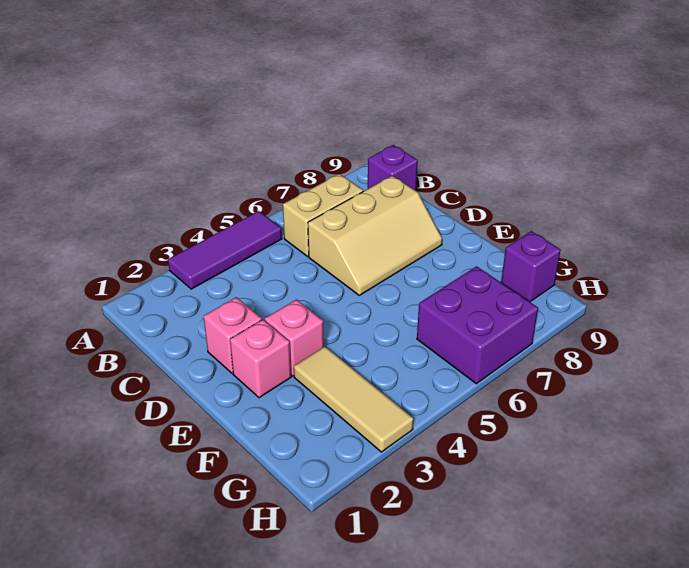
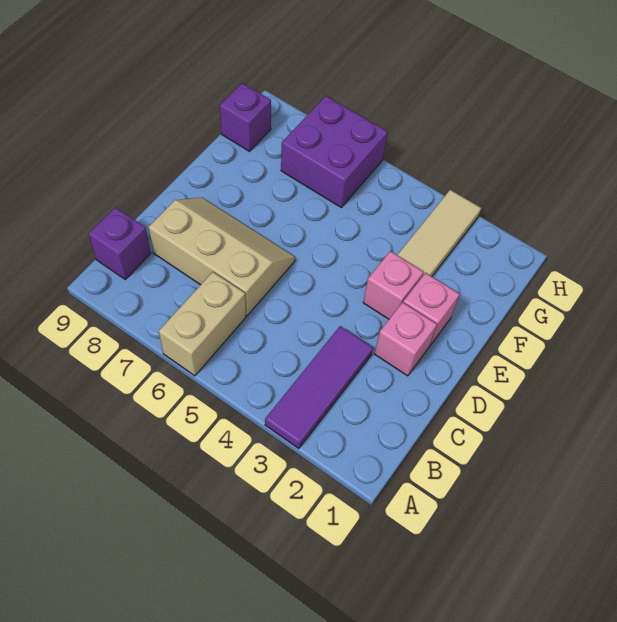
purple tile A3:A5 level 1 -> purple tile A3:C3 level 1
tan brick B6:B7 level 1 -> tan brick A6:B6 level 1

